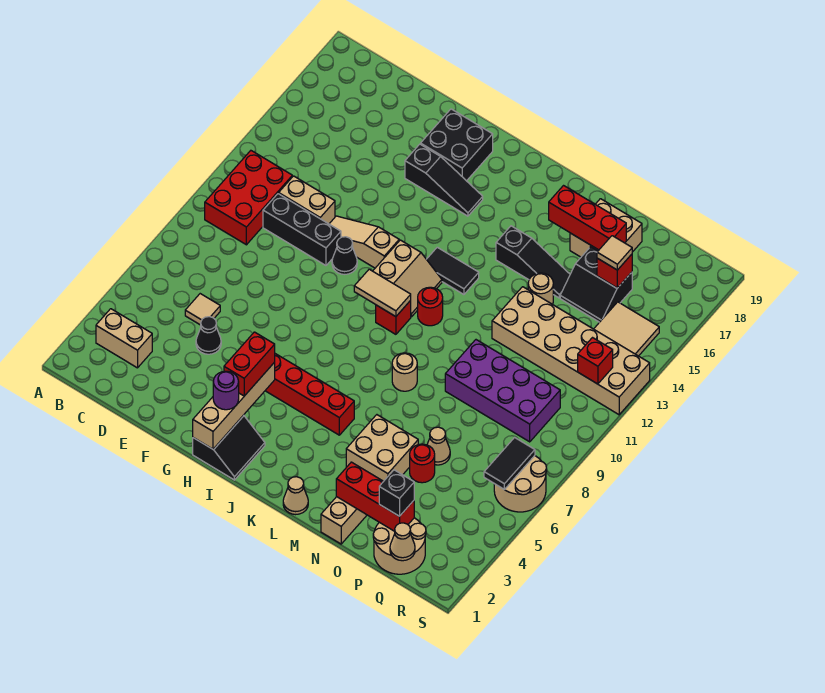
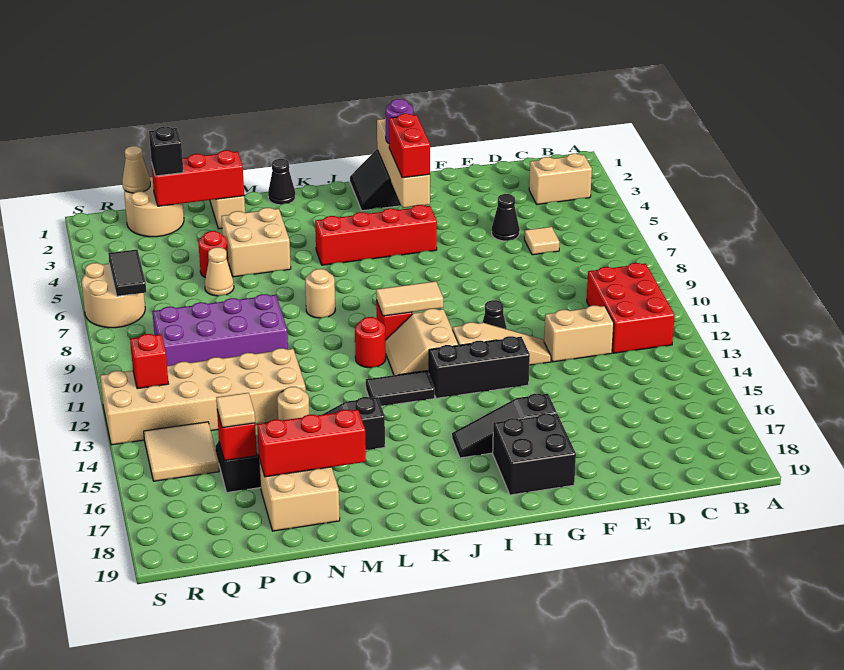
black brick D11:F11 level 1 -> black brick G13:I13 level 1
tan cone L1 level 1 -> black cone L1 level 1

